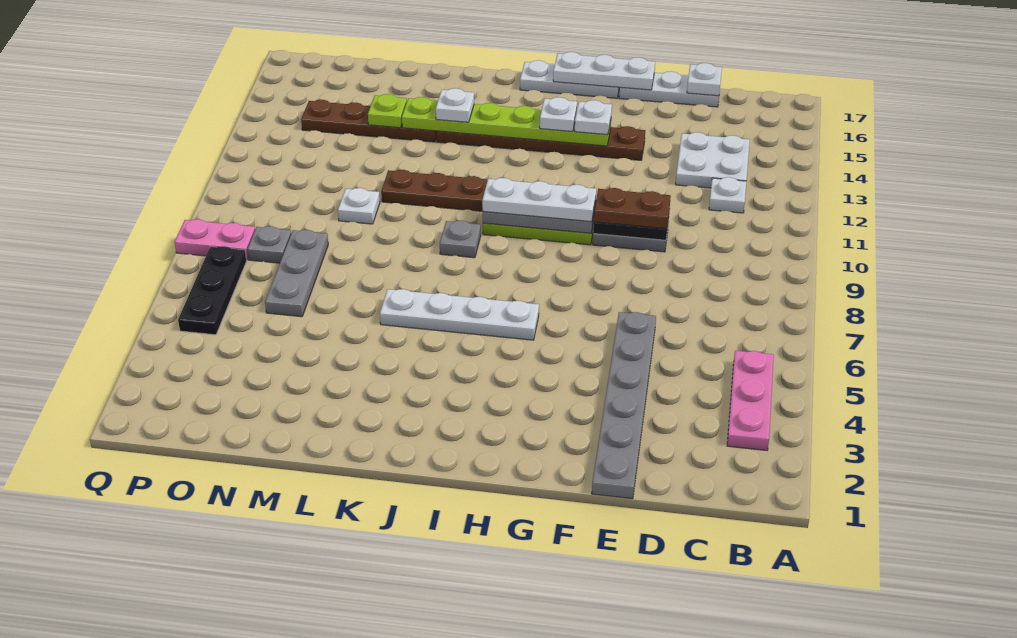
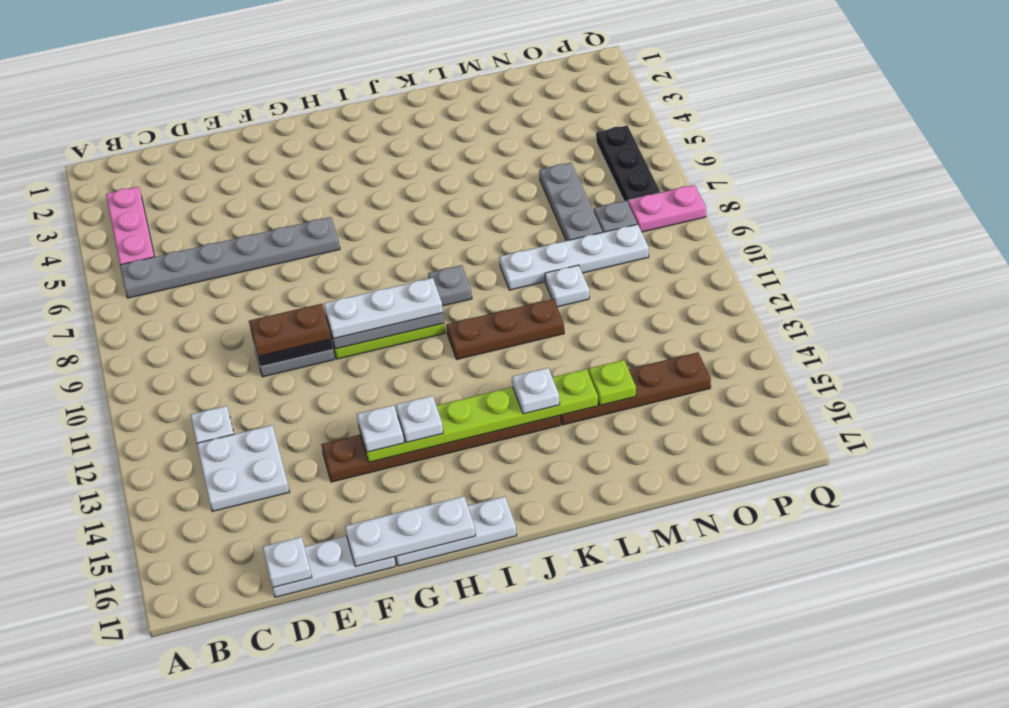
grey plate E1:E6 level 1 -> grey plate B6:G6 level 1
white plate H6:K6 level 1 -> white plate L9:O9 level 1

